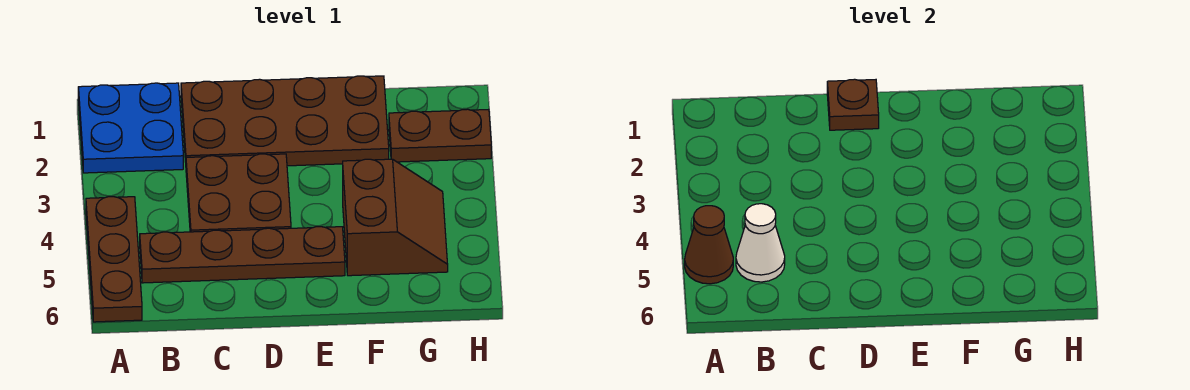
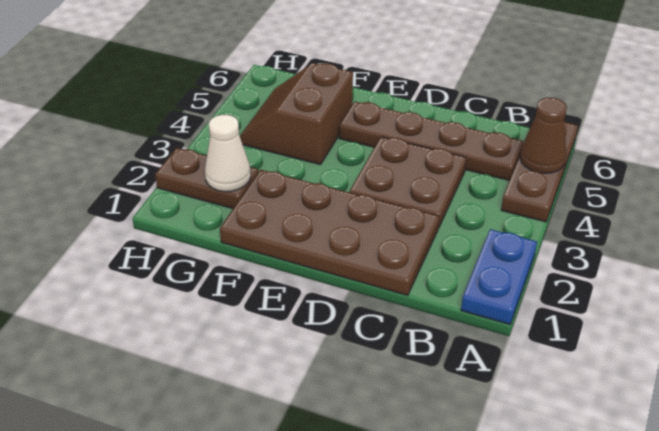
blue plate A1:B2 level 1 -> blue plate A1:A2 level 1
white cone B5 level 2 -> white cone G2 level 2
brown plate D1 level 2 -> none

